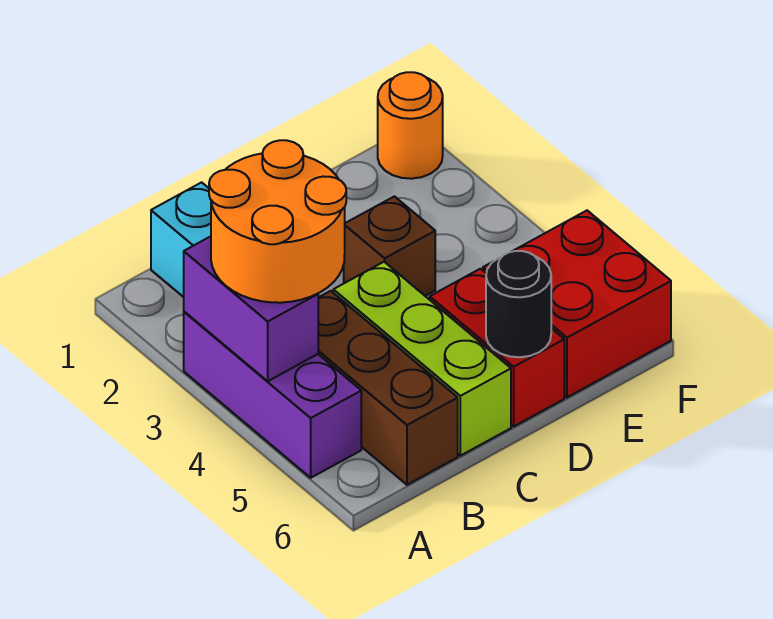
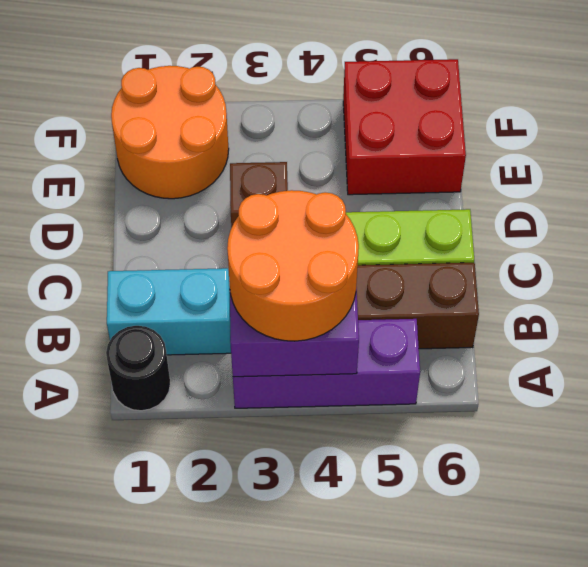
red brick D5:D6 level 1 -> none
black round brick D6 level 2 -> black round brick A1 level 1
orange round brick F1 level 1 -> orange round brick E1:F2 level 1

